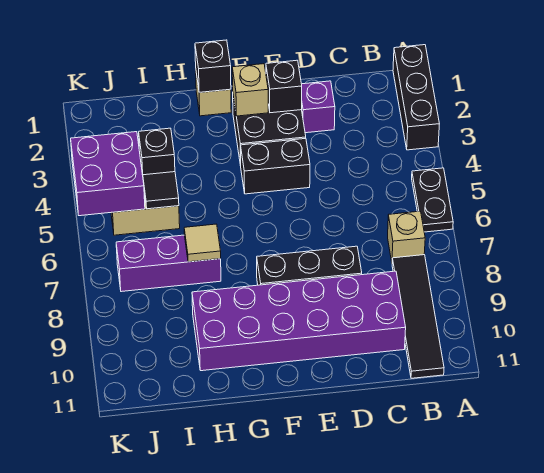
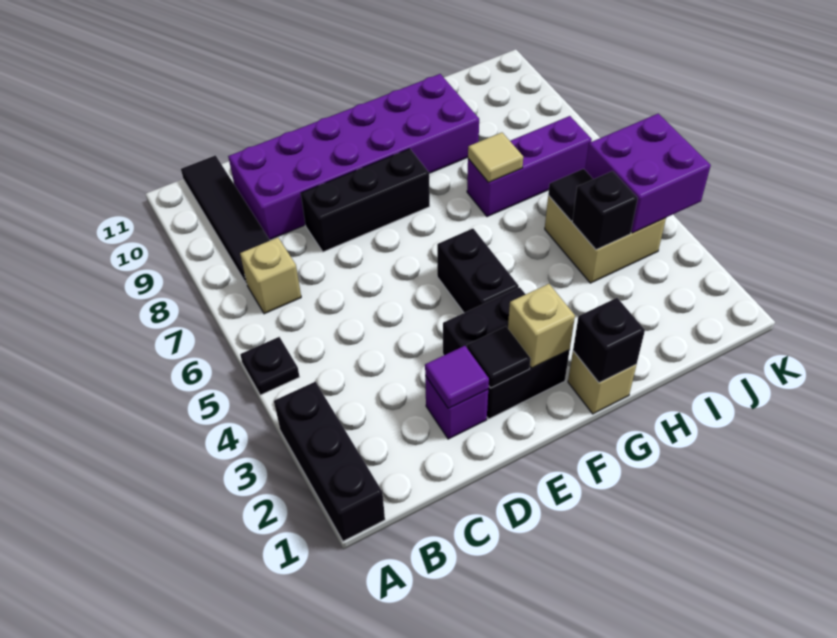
black plate A5:A6 level 1 -> black plate A5 level 1
none -> purple tile D2 level 2
black brick E2 level 2 -> black tile E2 level 2
black brick E4:F4 level 1 -> black brick F4:F5 level 1

